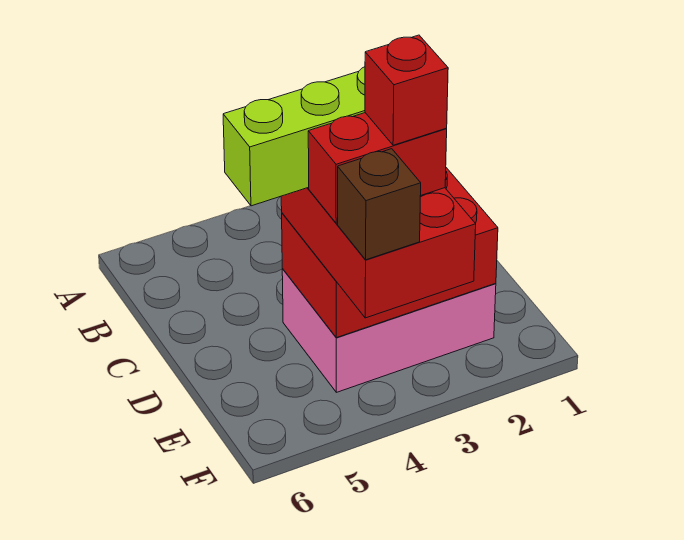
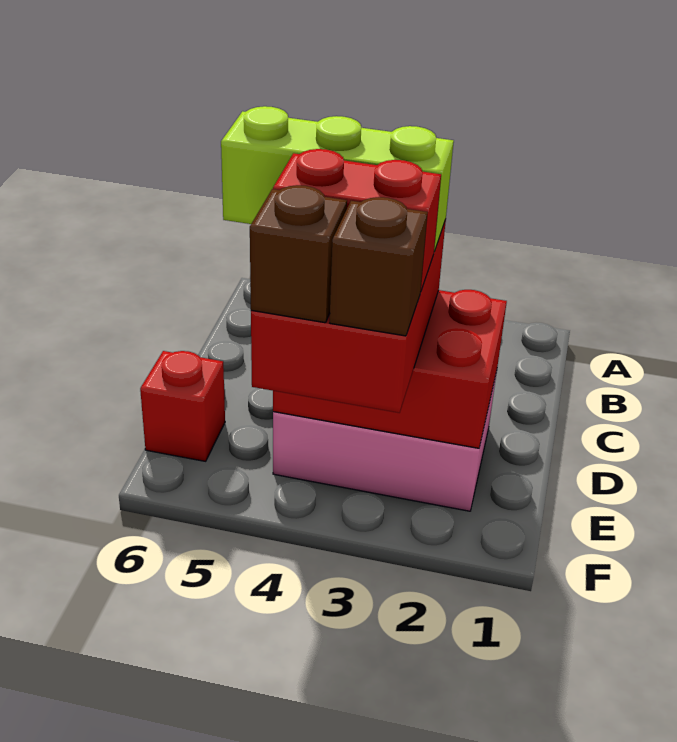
red brick E3 level 5 -> red brick E6 level 1
none -> brown brick F3 level 4

